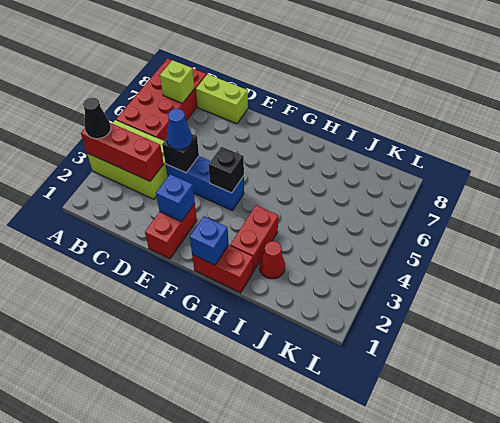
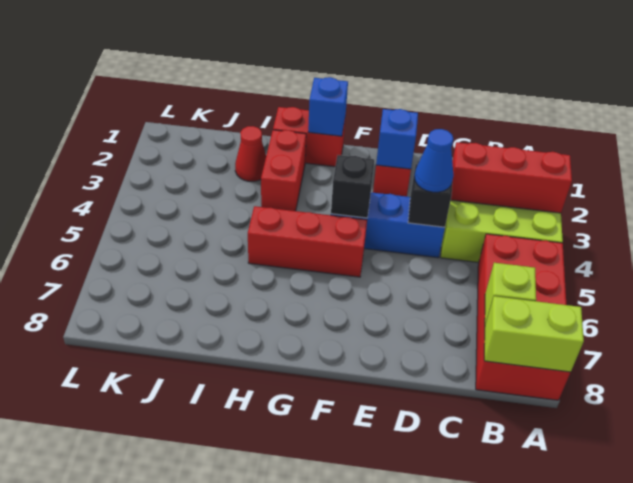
black cone A3 level 3 -> none
lime brick C8:D8 level 1 -> lime brick A8:B8 level 2
none -> red brick F5:H5 level 1

